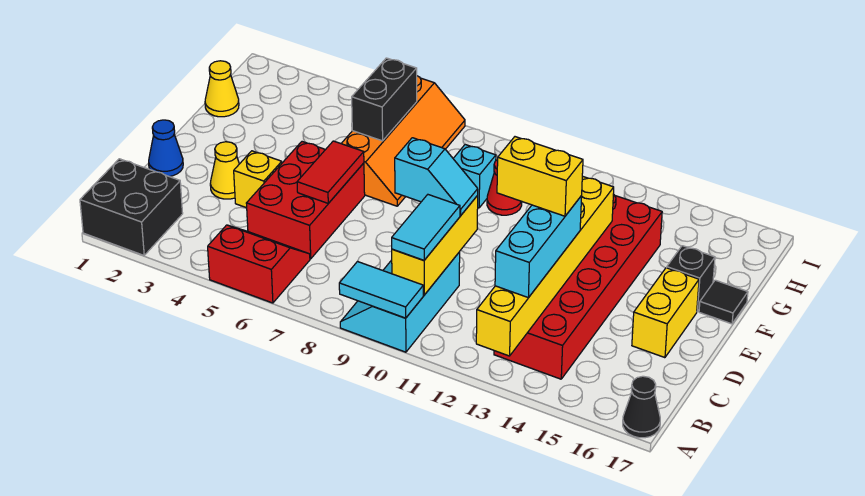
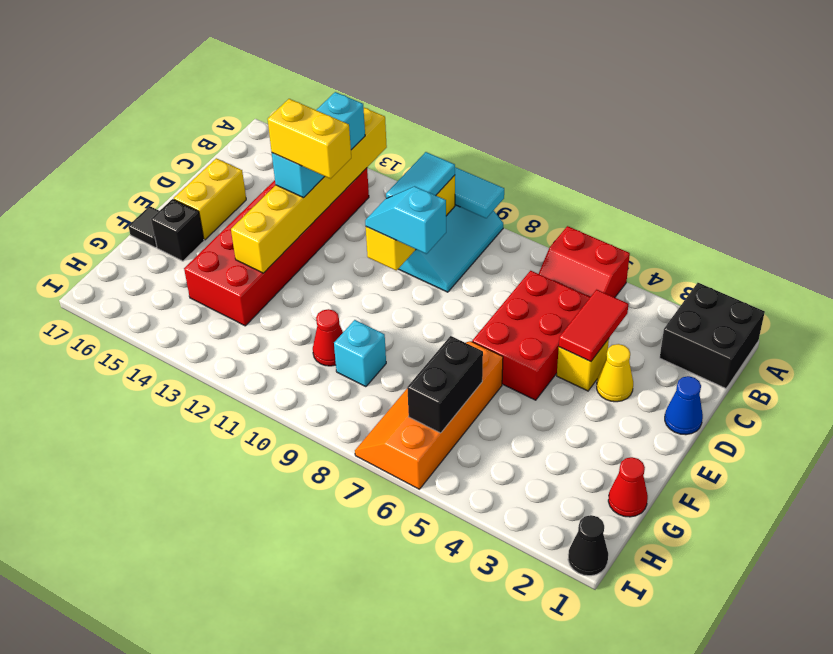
black cone A17 level 1 -> black cone I1 level 1
red tile D6:E6 level 2 -> red tile C4:D4 level 2
yellow cone G1 level 1 -> red cone G1 level 1

